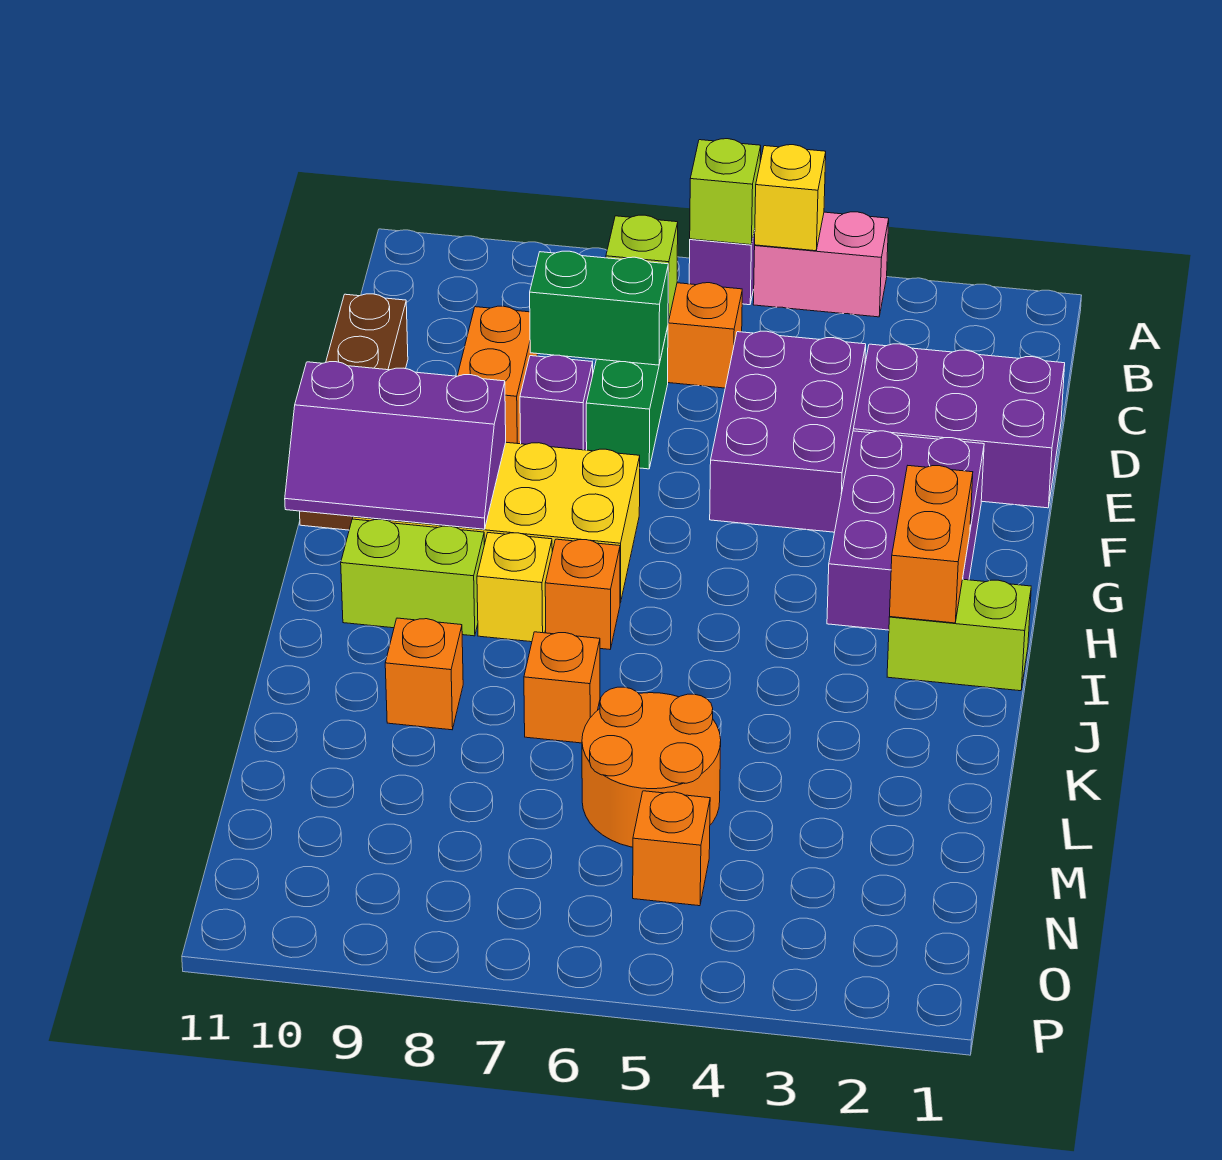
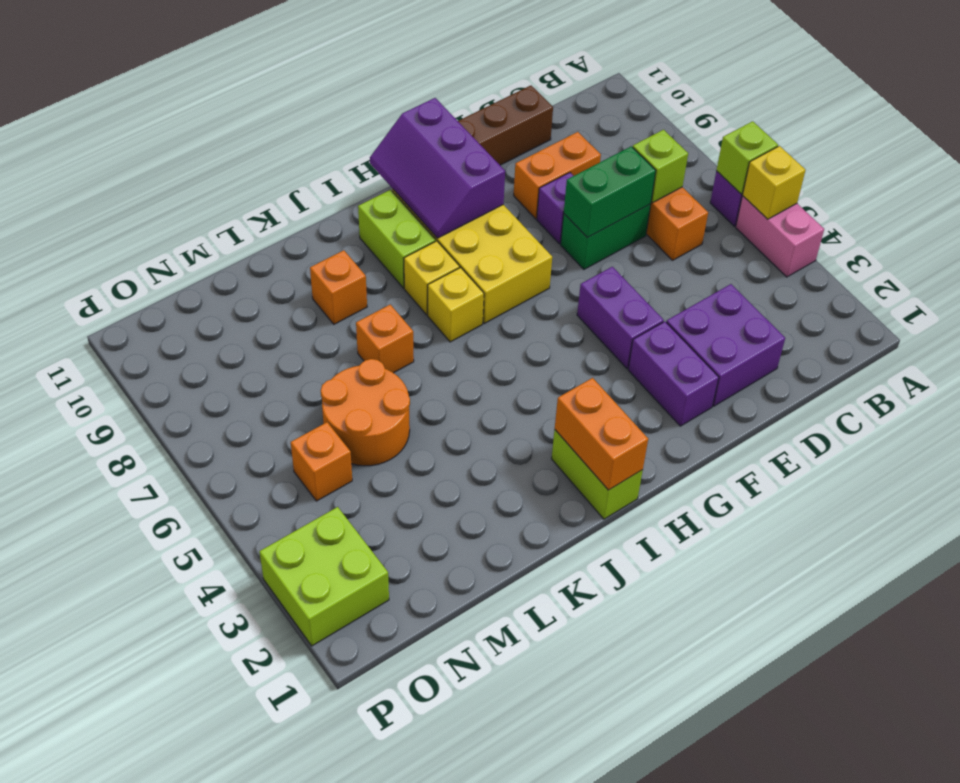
purple brick D1:E3 level 1 -> purple brick D2:E3 level 1
purple brick D4:F5 level 1 -> purple brick F4:F5 level 1
green brick D7:D8 level 2 -> green brick D7:E7 level 2
purple brick F2:H3 level 1 -> purple brick F2:F3 level 1
orange brick H2:I2 level 2 -> orange brick I1:I2 level 2
orange brick I7 level 1 -> yellow brick I7 level 1
none -> lime brick O2:P3 level 1

